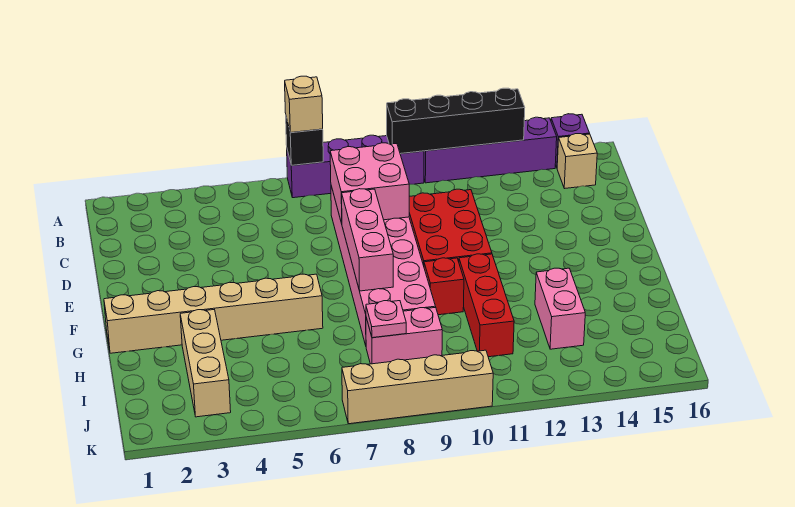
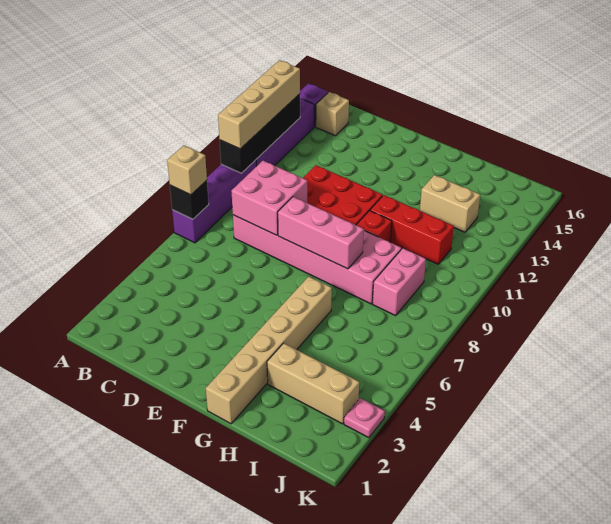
pink brick H13:I13 level 1 -> tan brick H13:I13 level 1
pink plate I8 level 2 -> pink plate K3 level 1
tan brick K7:K10 level 1 -> tan brick A10:A13 level 3

